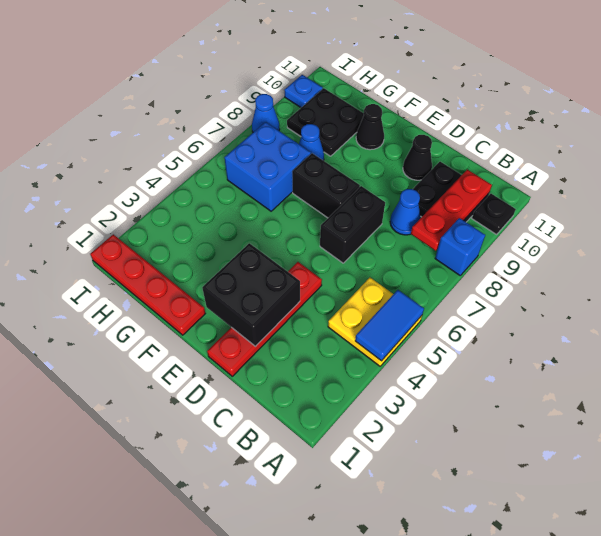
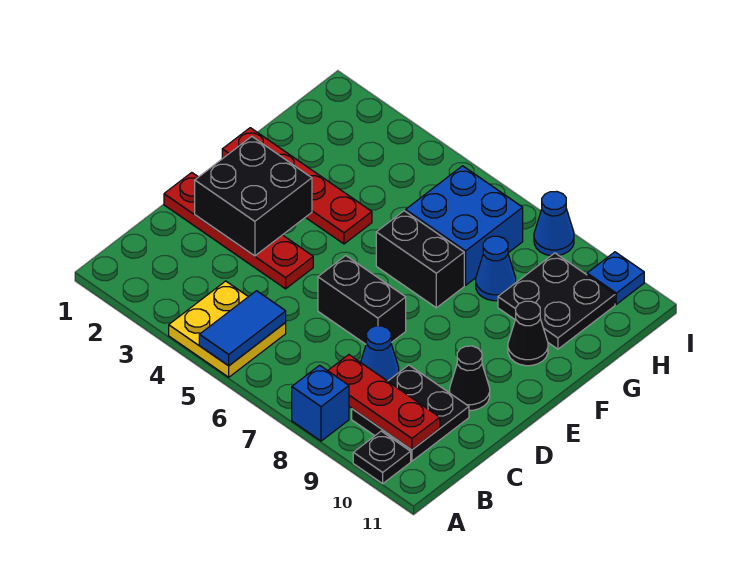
blue tile A4:A5 level 2 -> blue tile A5:B5 level 2
black brick E7:F7 level 1 -> black brick F6:F7 level 1
red plate F1:I1 level 1 -> red plate F1:F4 level 1

